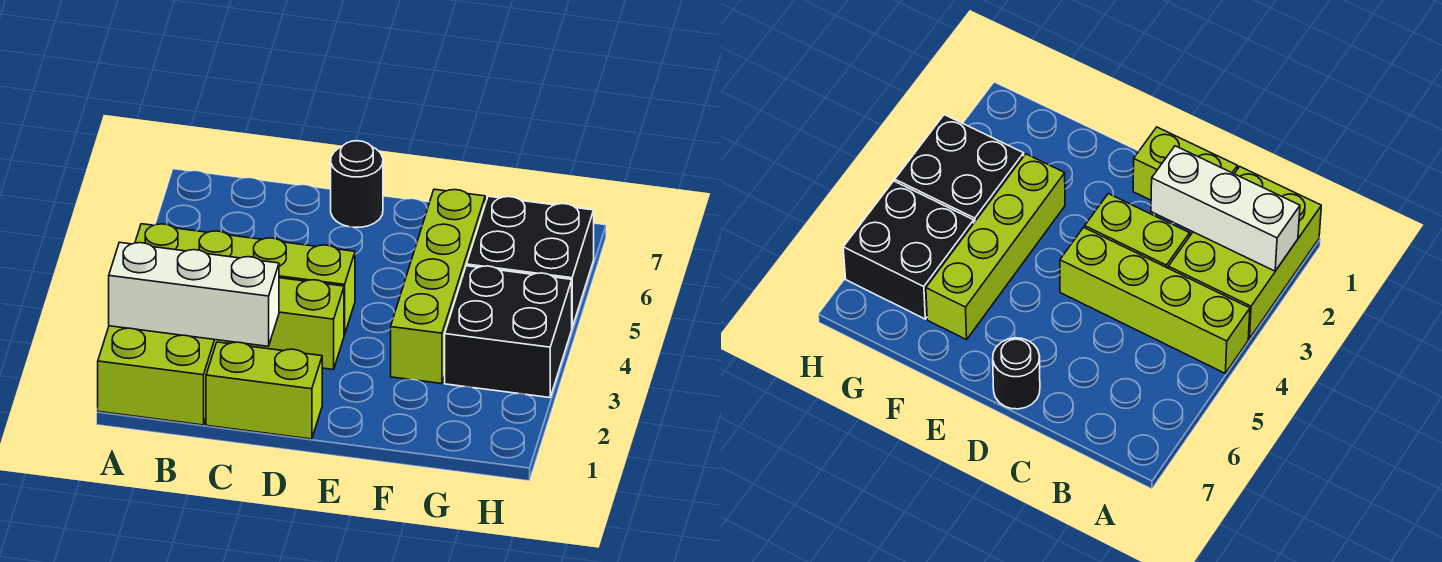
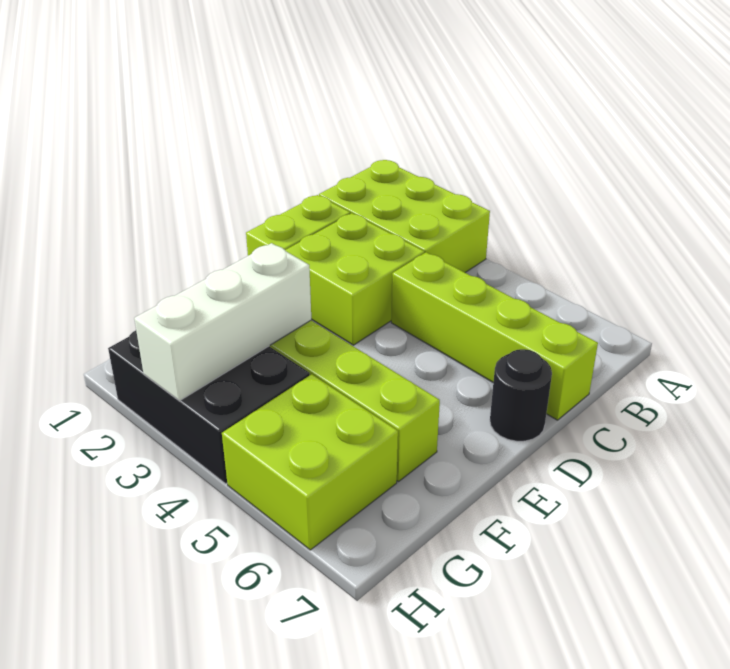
white brick A2:C2 level 2 -> white brick F3:H3 level 2
lime brick A4:D4 level 1 -> lime brick C4:C7 level 1
lime brick C3:D3 level 1 -> lime brick C2:D3 level 1
black brick G3:H4 level 1 -> black brick G2:H4 level 1
black brick G5:H6 level 1 -> lime brick G5:H6 level 1

